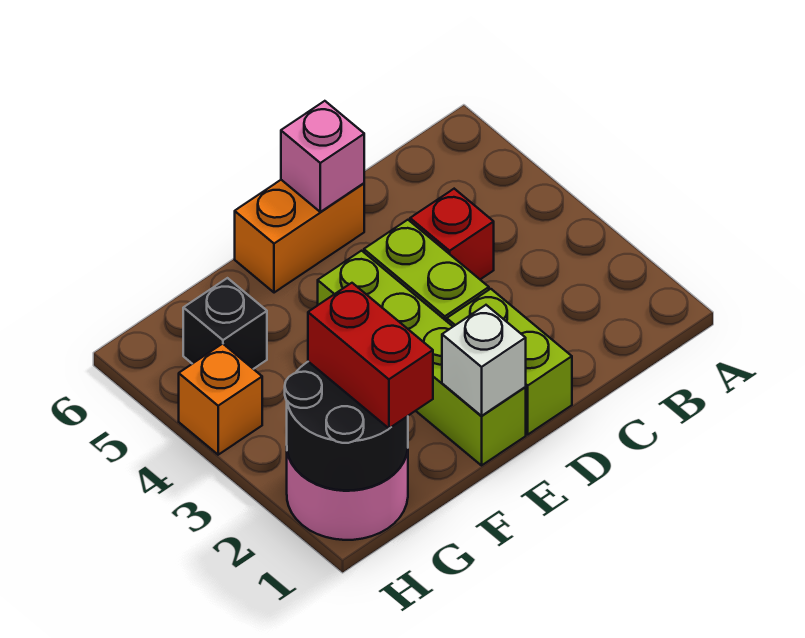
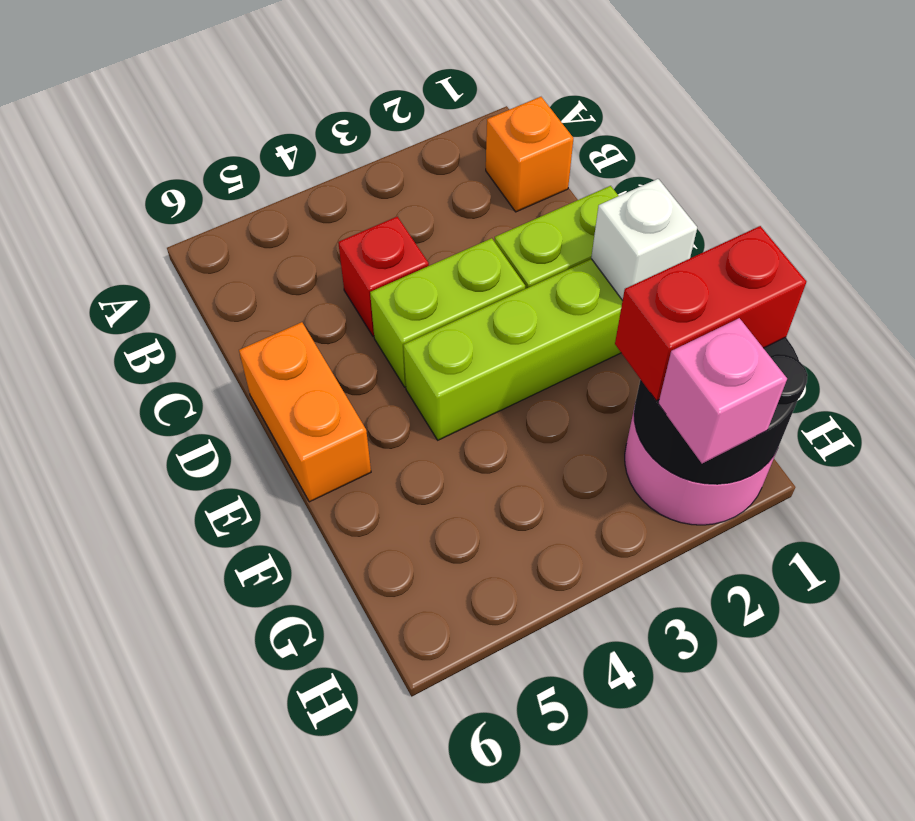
pink brick D6 level 2 -> pink brick H2 level 3
black brick G5 level 1 -> none
orange brick H4 level 1 -> orange brick B1 level 1

